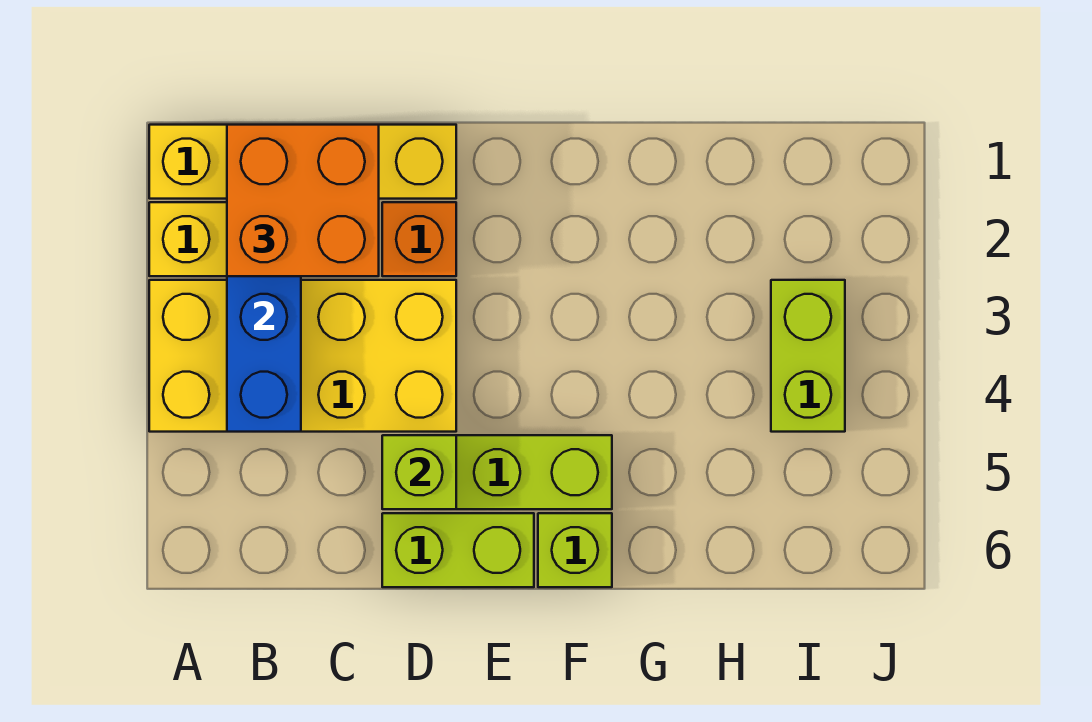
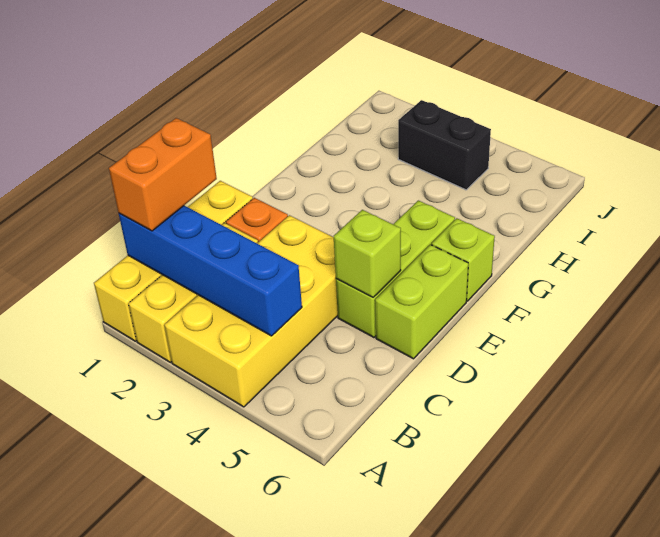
orange brick B1:C2 level 3 -> orange brick B1:C1 level 3
lime brick I3:I4 level 1 -> black brick I3:I4 level 1

